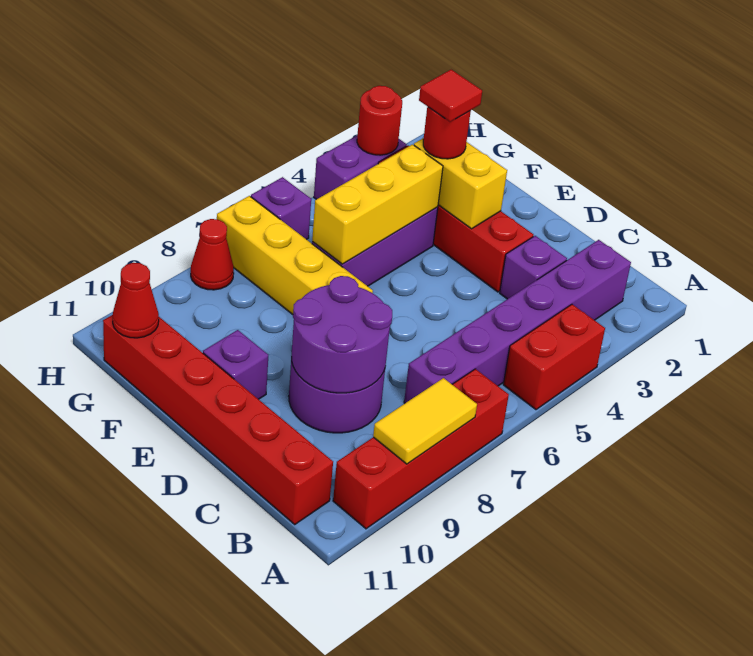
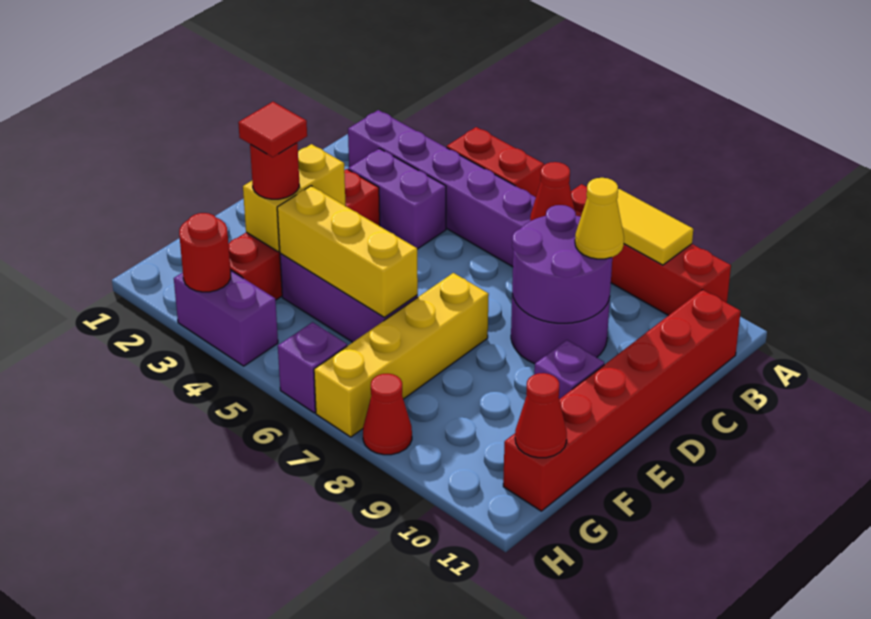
none -> red cone B7 level 2
purple brick C3 level 1 -> purple brick C3:C4 level 1
none -> yellow cone C9 level 3

